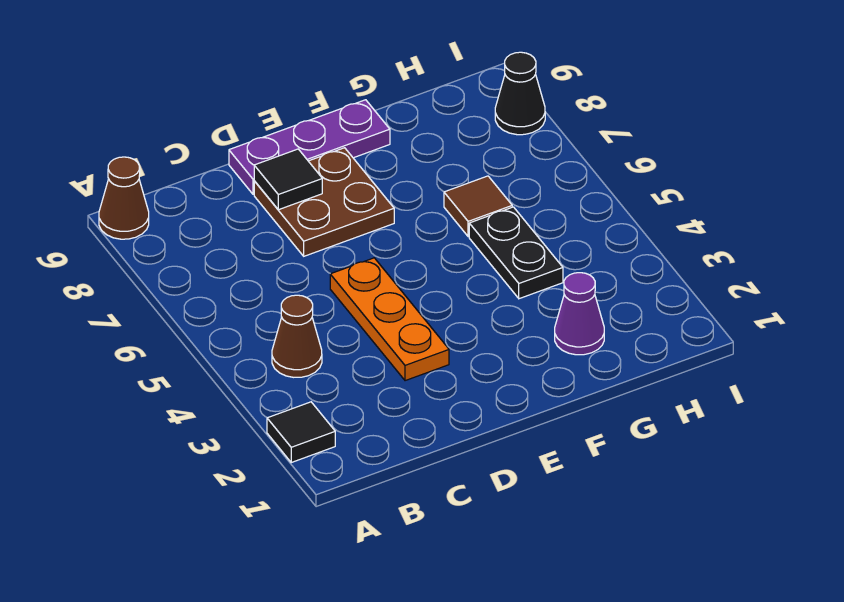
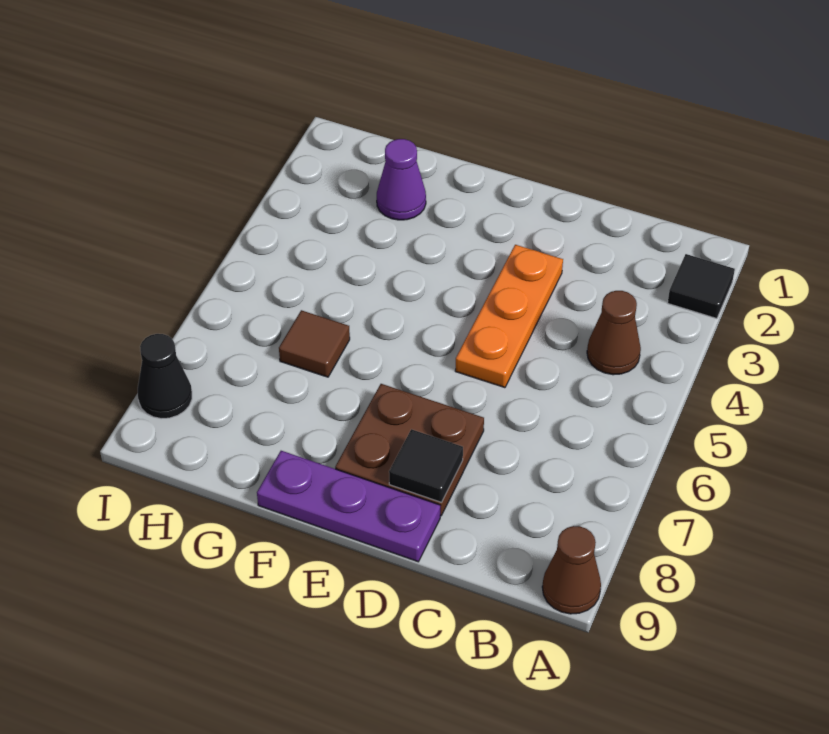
black plate G4:G5 level 1 -> none

